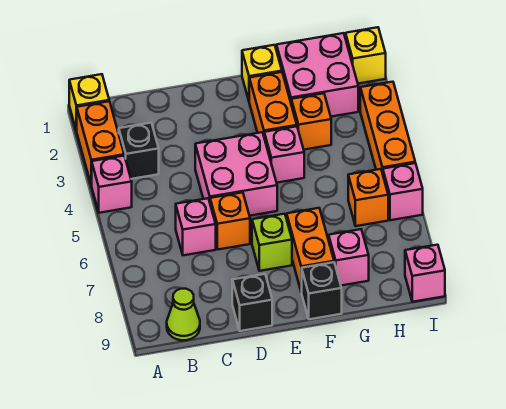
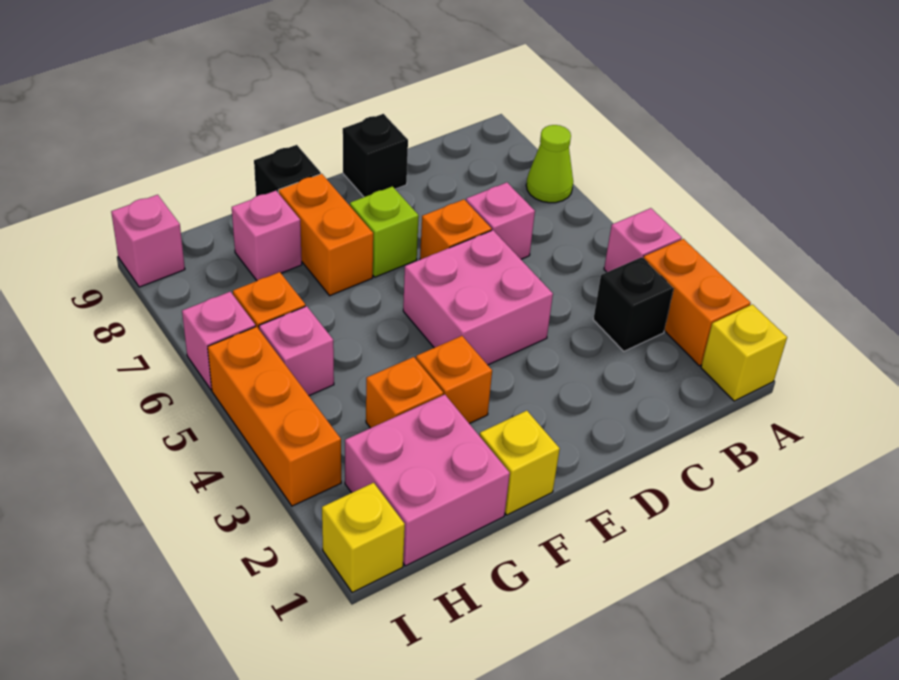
lime cone B9 level 1 -> lime cone A7 level 1
orange brick F2:F3 level 1 -> orange brick F3 level 1
pink brick F4 level 1 -> pink brick H5 level 1

